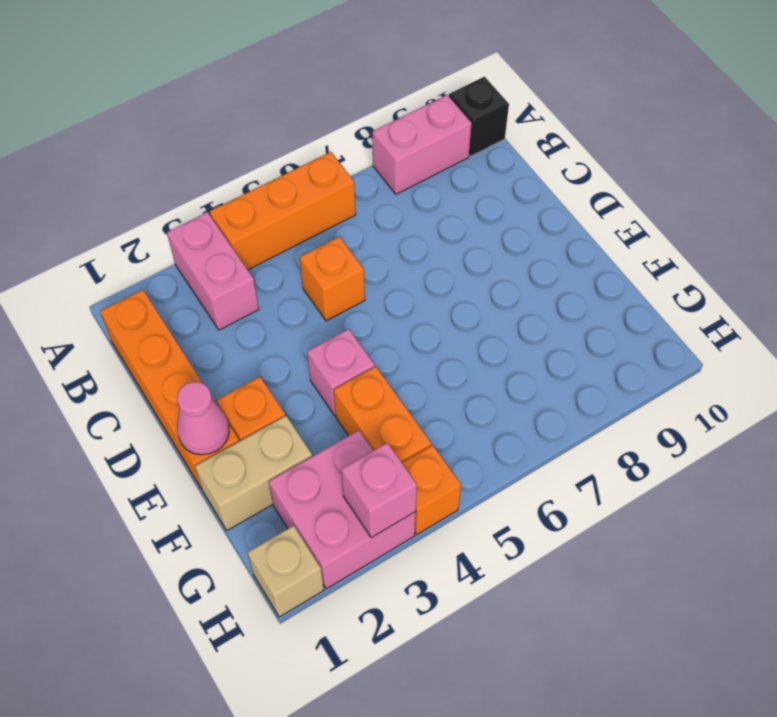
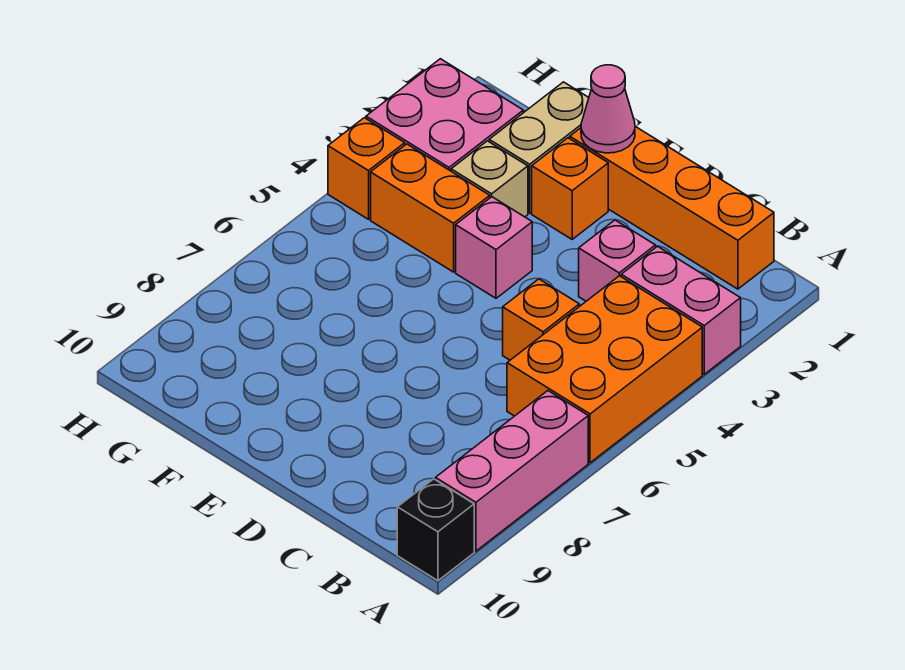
orange brick A4:A6 level 1 -> orange brick A4:B6 level 1
pink brick A8:A9 level 1 -> pink brick A7:A9 level 1
tan brick H1 level 1 -> tan brick F3 level 1
pink brick H3 level 2 -> pink brick C3 level 1

